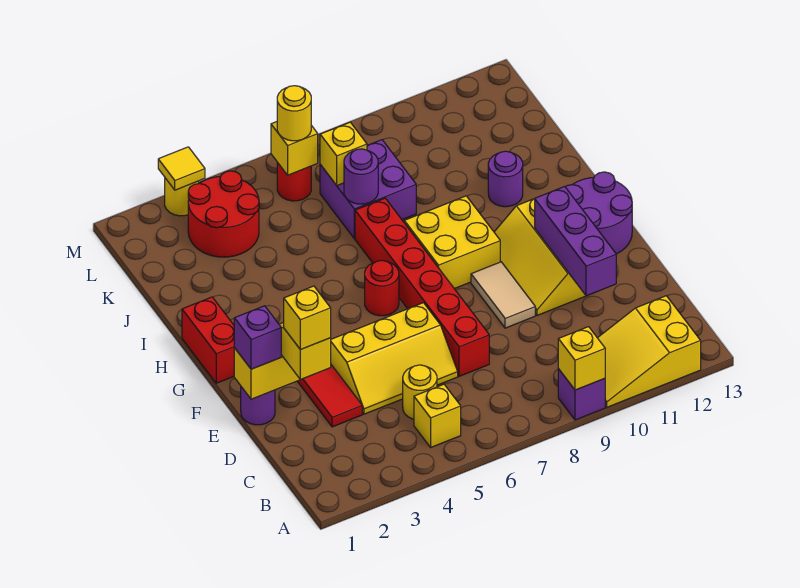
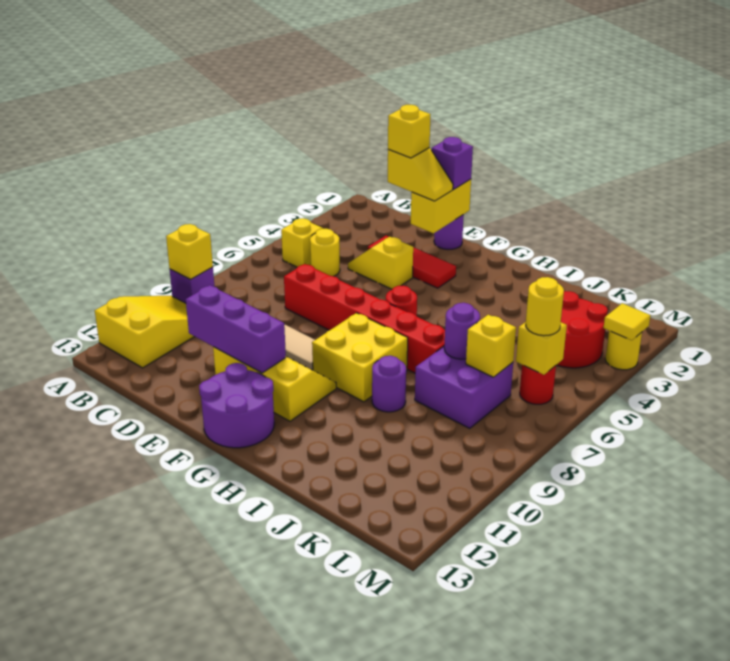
yellow slope D4:E6 level 1 top E -> yellow slope D4:E4 level 1 top E
red brick G1:H1 level 1 -> none
purple round brick I11 level 1 -> purple round brick I9 level 1

